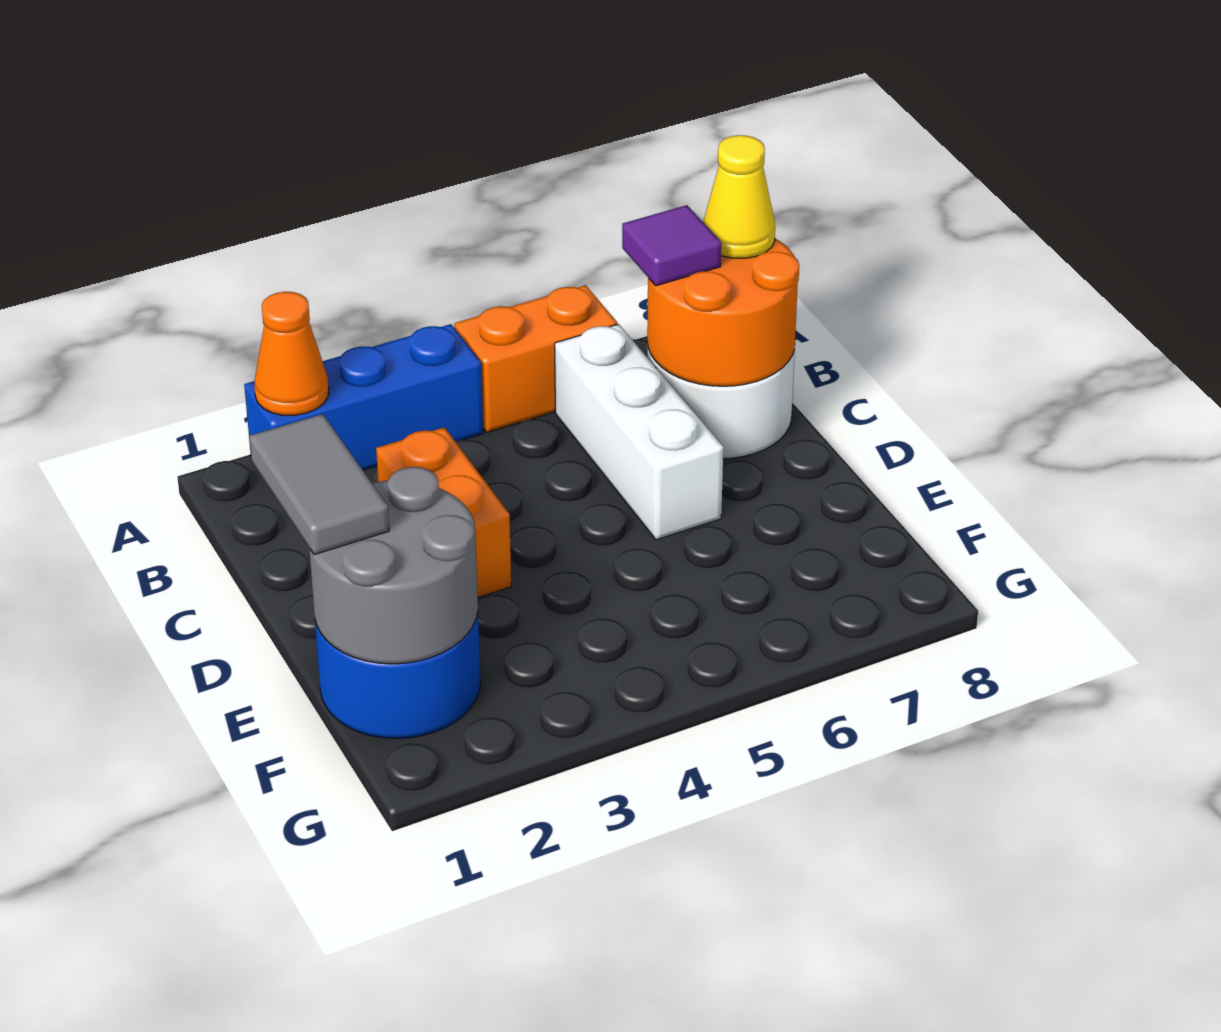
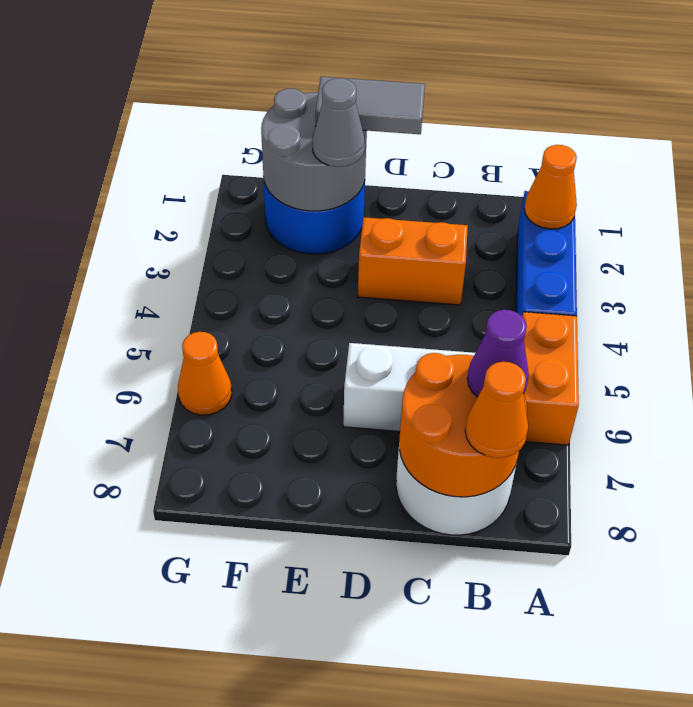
purple tile B7 level 3 -> purple cone B7 level 3
yellow cone B8 level 3 -> orange cone B8 level 3
none -> grey cone E2 level 3
none -> orange cone G6 level 1

